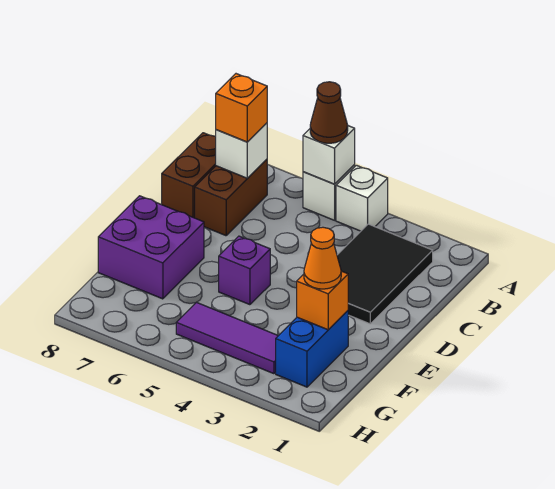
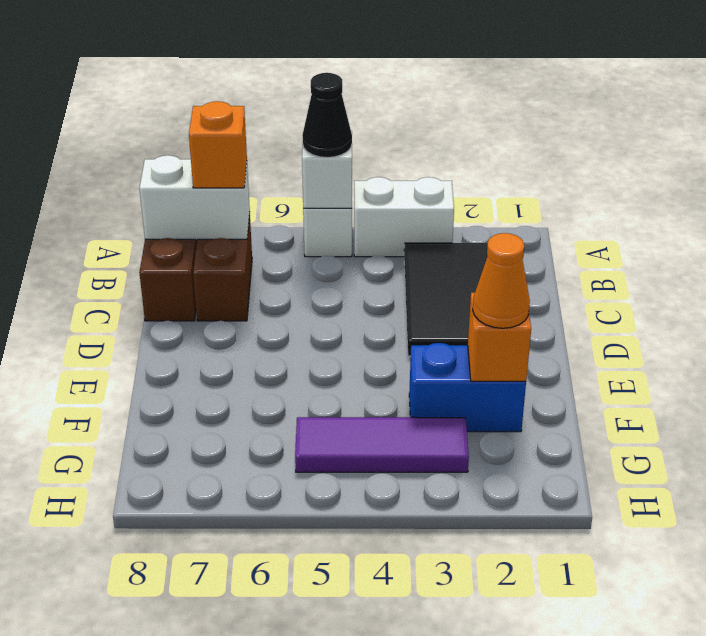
white brick A4 level 1 -> white brick A3:A4 level 1
brown cone A5 level 3 -> black cone A5 level 3
white brick B7 level 2 -> white brick B7:B8 level 2
purple brick E5 level 1 -> none
purple brick E7:F8 level 1 -> none
blue brick F2:G2 level 1 -> blue brick F2:F3 level 1

